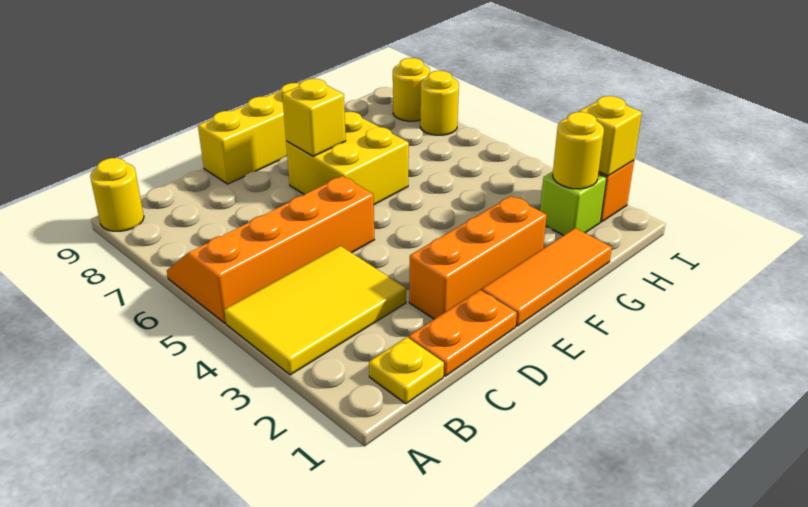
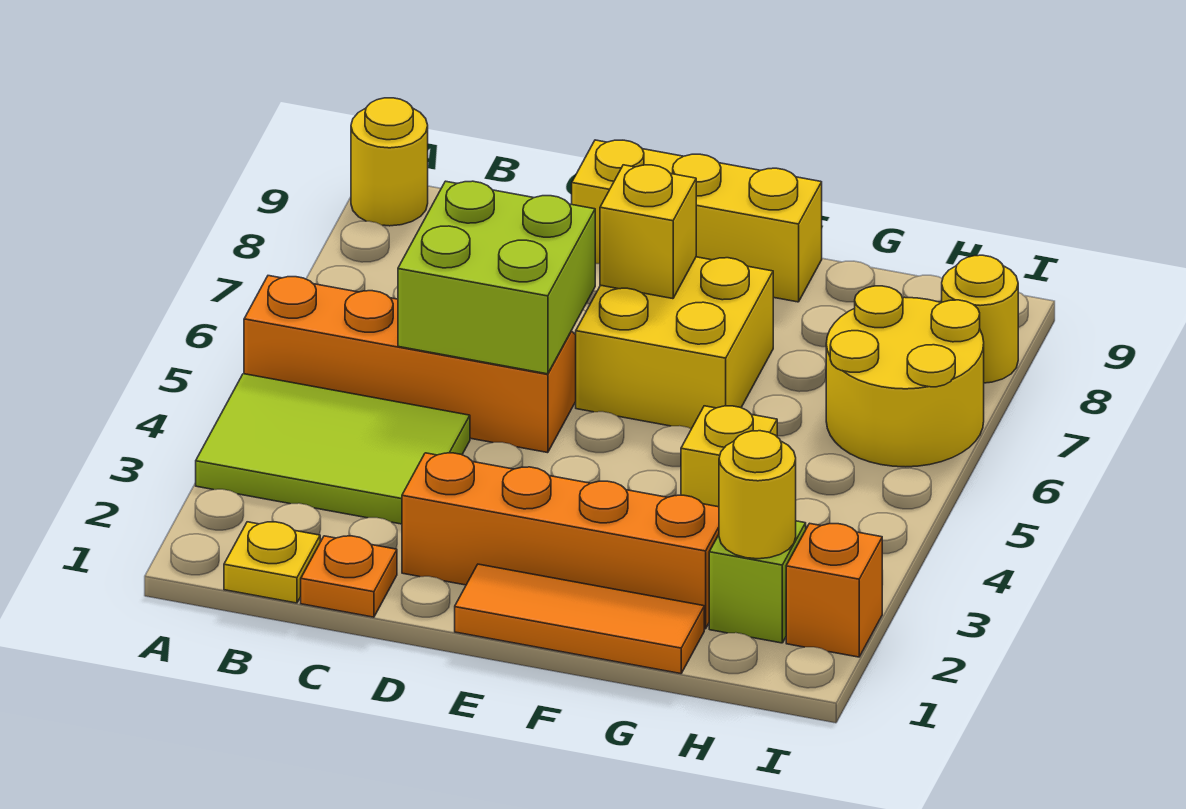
yellow tile A3:C4 level 1 -> lime tile A3:C4 level 1
orange plate C1:D1 level 1 -> orange plate C1 level 1
none -> lime brick C5:D6 level 2
orange brick D2:F2 level 1 -> orange brick D2:G2 level 1
yellow brick I2 level 2 -> yellow brick G4 level 1
yellow round brick I7 level 1 -> yellow round brick H6:I7 level 1

